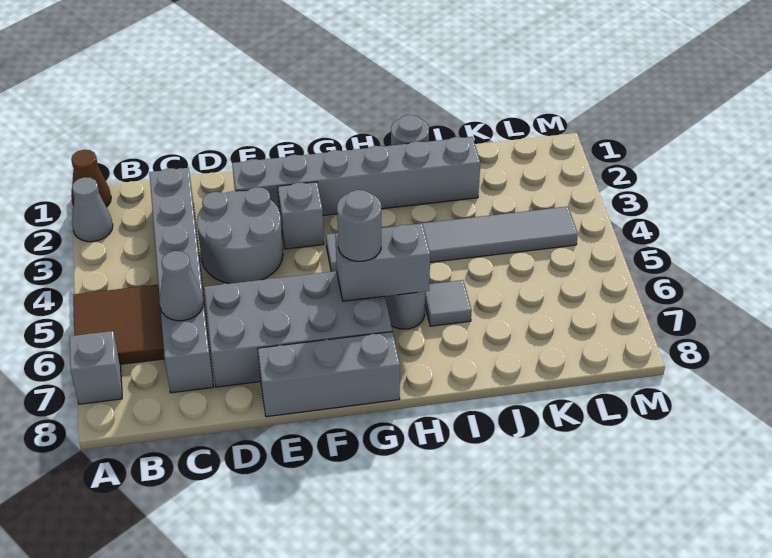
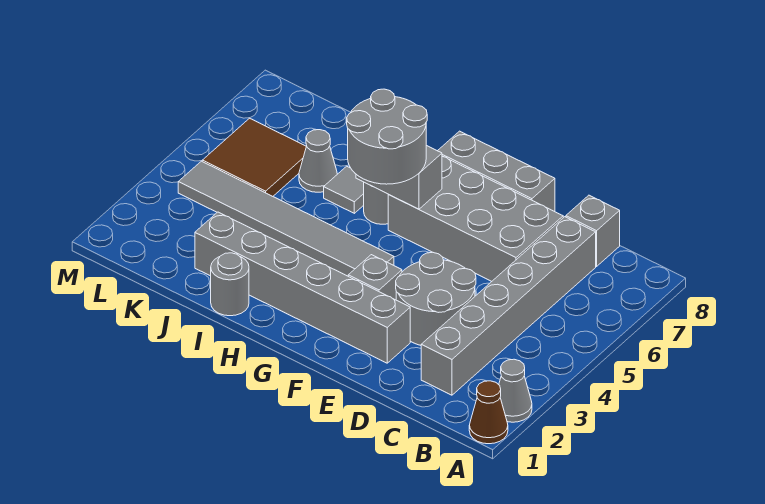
brown tile A5:B6 level 1 -> brown tile K5:L6 level 1
grey brick A7 level 1 -> grey brick C8 level 1
grey cone C6 level 2 -> grey cone J6 level 1
grey round brick G6 level 3 -> grey round brick G5:H6 level 3

